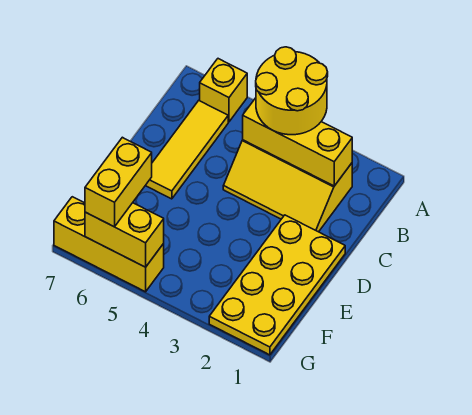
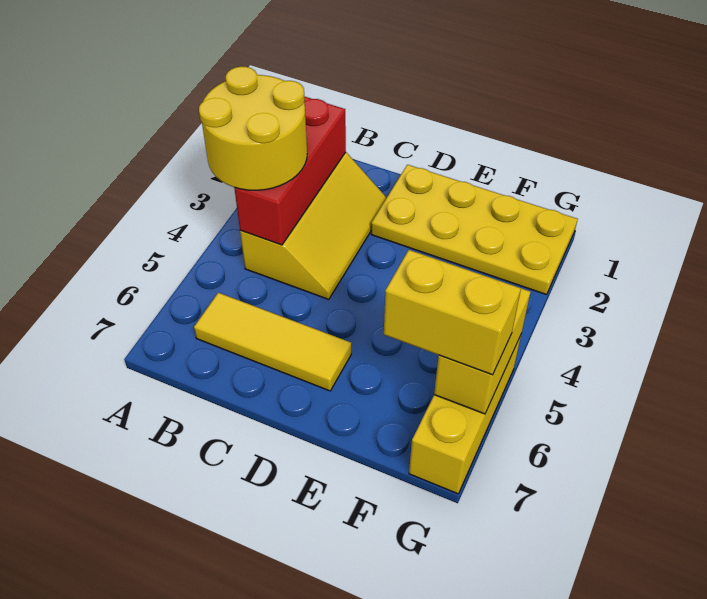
yellow brick A6 level 1 -> none
yellow brick B2:B4 level 2 -> red brick B2:B4 level 2

